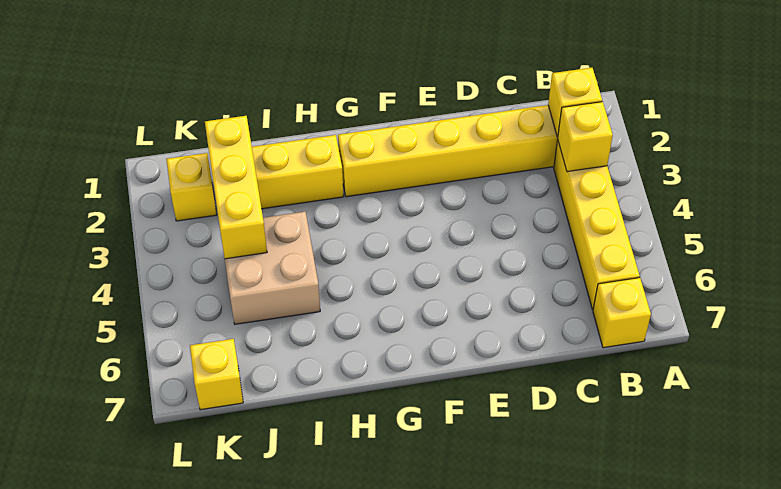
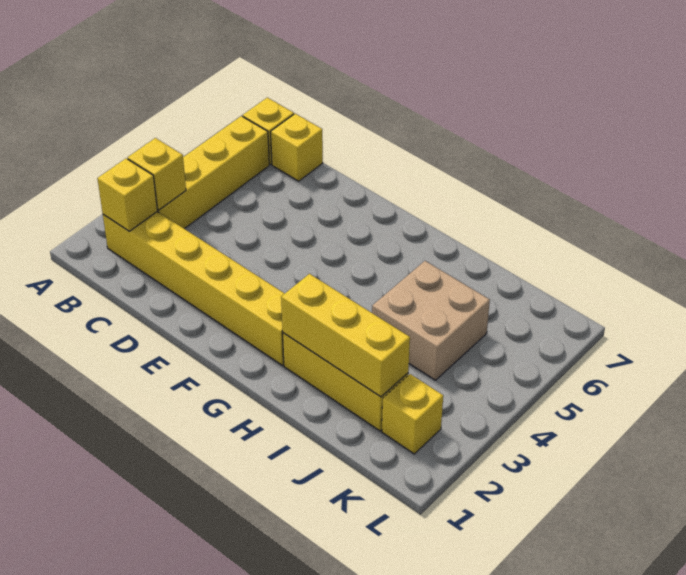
yellow brick J2:J4 level 2 -> yellow brick H2:J2 level 2
yellow brick K7 level 1 -> yellow brick C7 level 1

